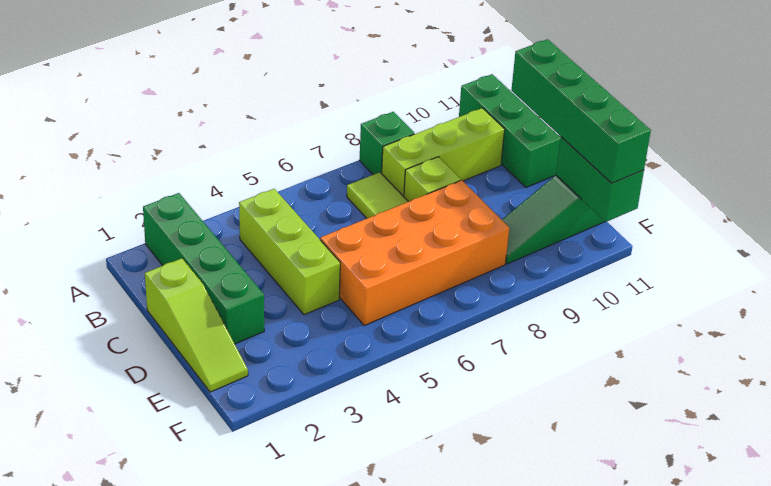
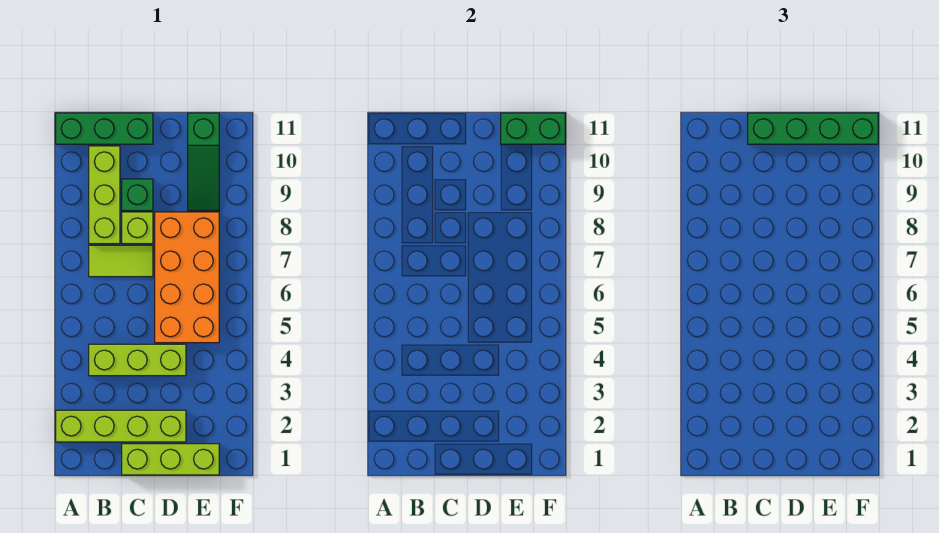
green brick A2:D2 level 1 -> lime brick A2:D2 level 1
green brick A8 level 1 -> green brick C9 level 1
lime slope C1:E1 level 1 top C -> lime brick C1:E1 level 1

